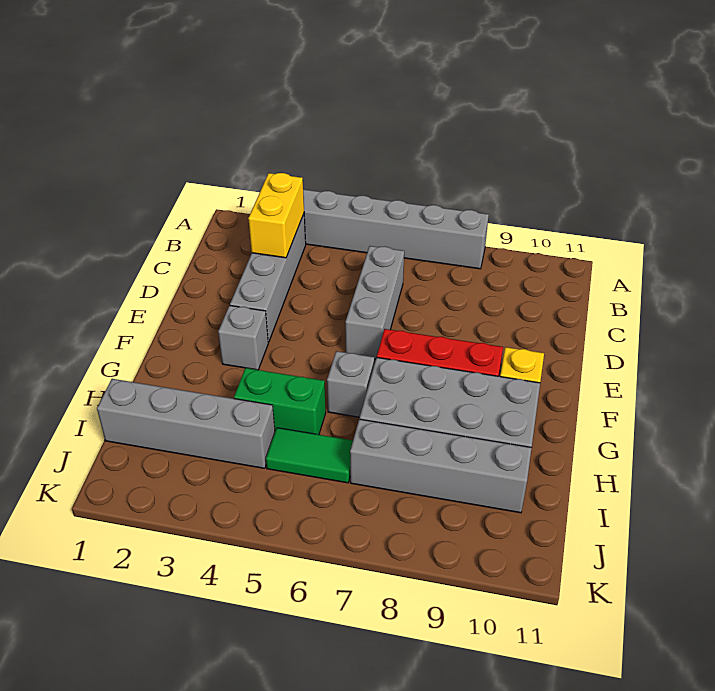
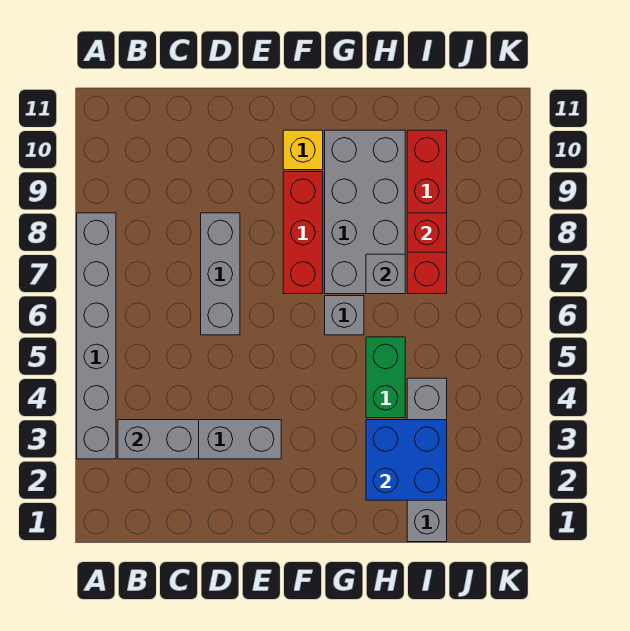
yellow brick B3:C3 level 2 -> grey brick B3:C3 level 2
grey brick C6:E6 level 1 -> grey brick D6:D8 level 1
grey brick F3 level 1 -> grey brick H7 level 2
none -> blue brick H2:I3 level 2
green tile I5:I6 level 1 -> none
grey brick I7:I10 level 1 -> red brick I7:I10 level 1
none -> red brick I8 level 2

